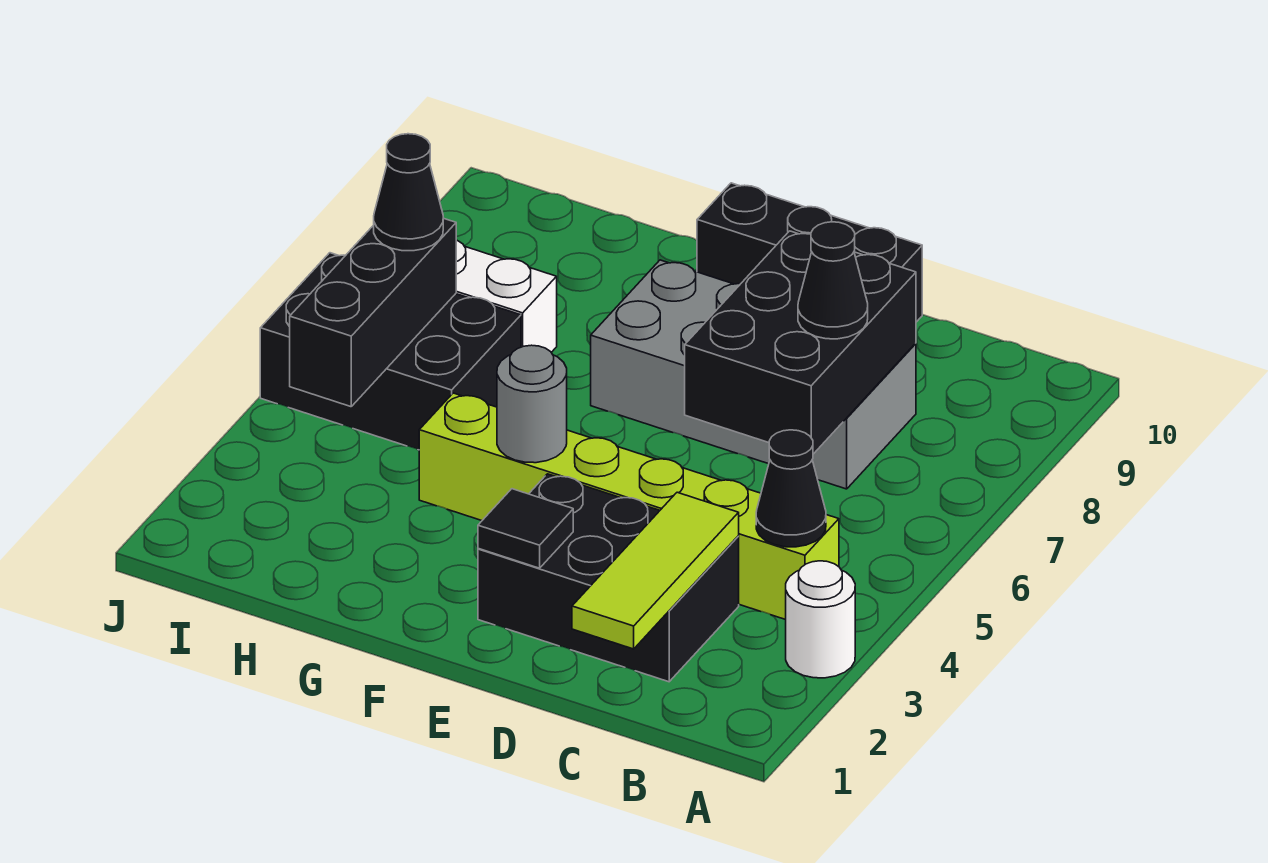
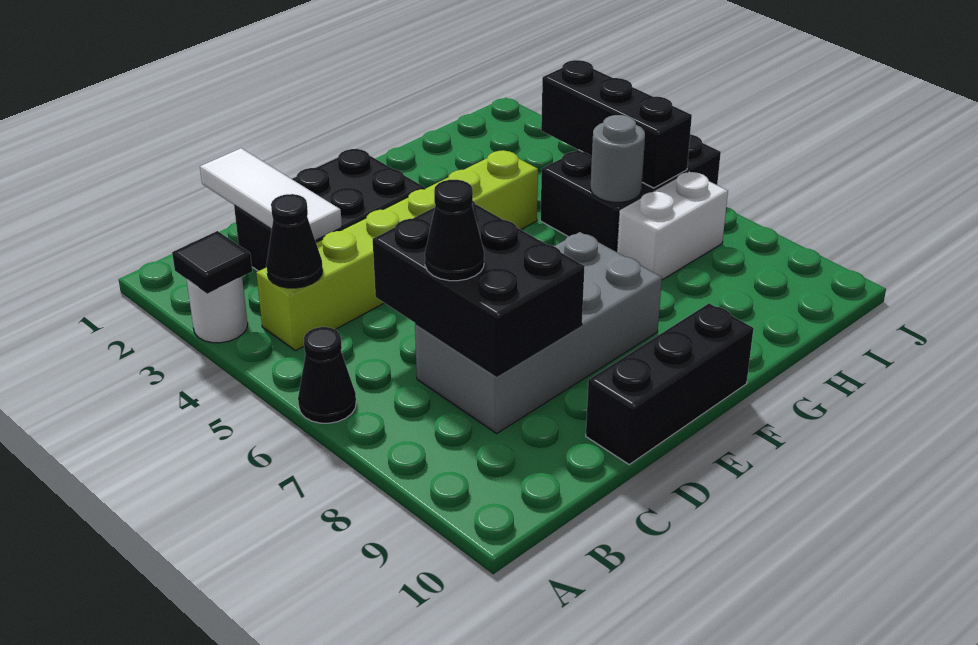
lime tile C1:C3 level 2 -> white tile C1:C3 level 2
black tile E2 level 2 -> black tile A3 level 2
grey round brick F4 level 2 -> grey round brick H6 level 2
black cone I6 level 3 -> black cone A6 level 1

